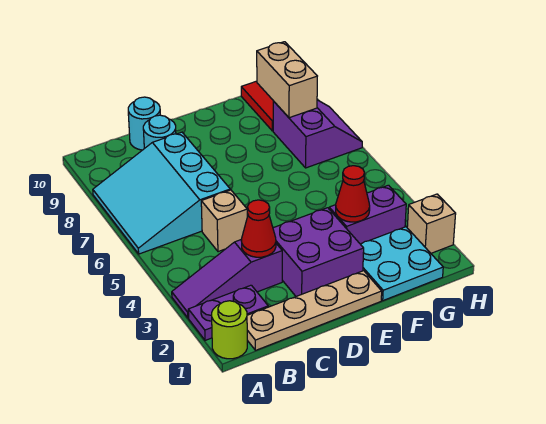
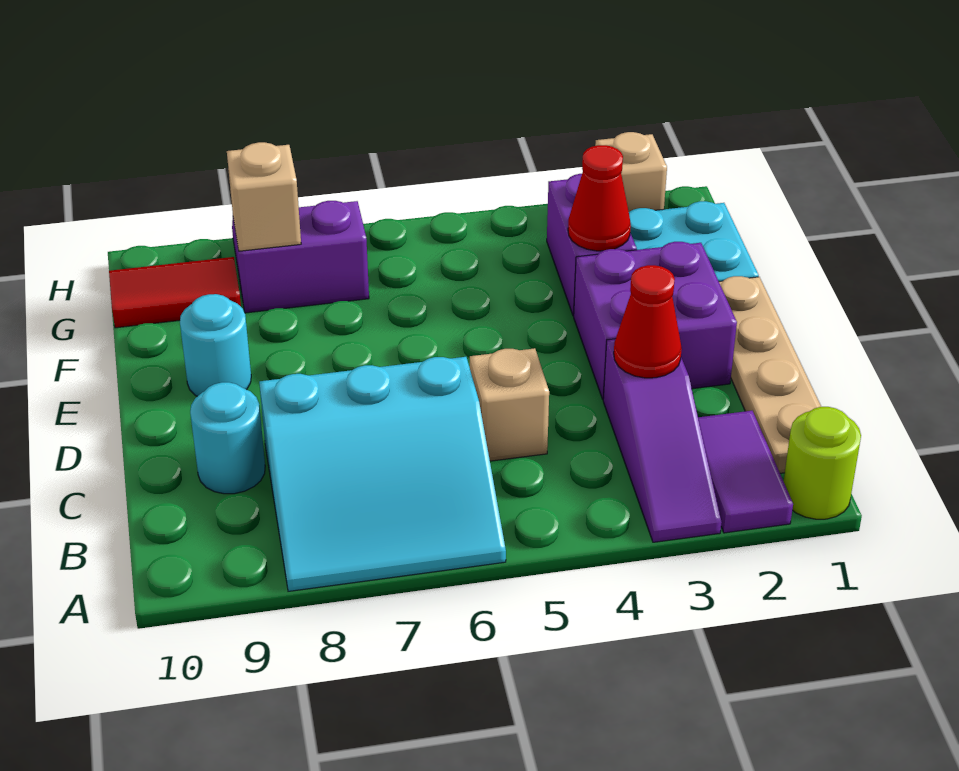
purple plate A2:B2 level 1 -> purple tile A2:B2 level 1
cyan round brick C10 level 1 -> cyan round brick E9 level 1
tan brick G8:G9 level 2 -> tan brick G8 level 2

